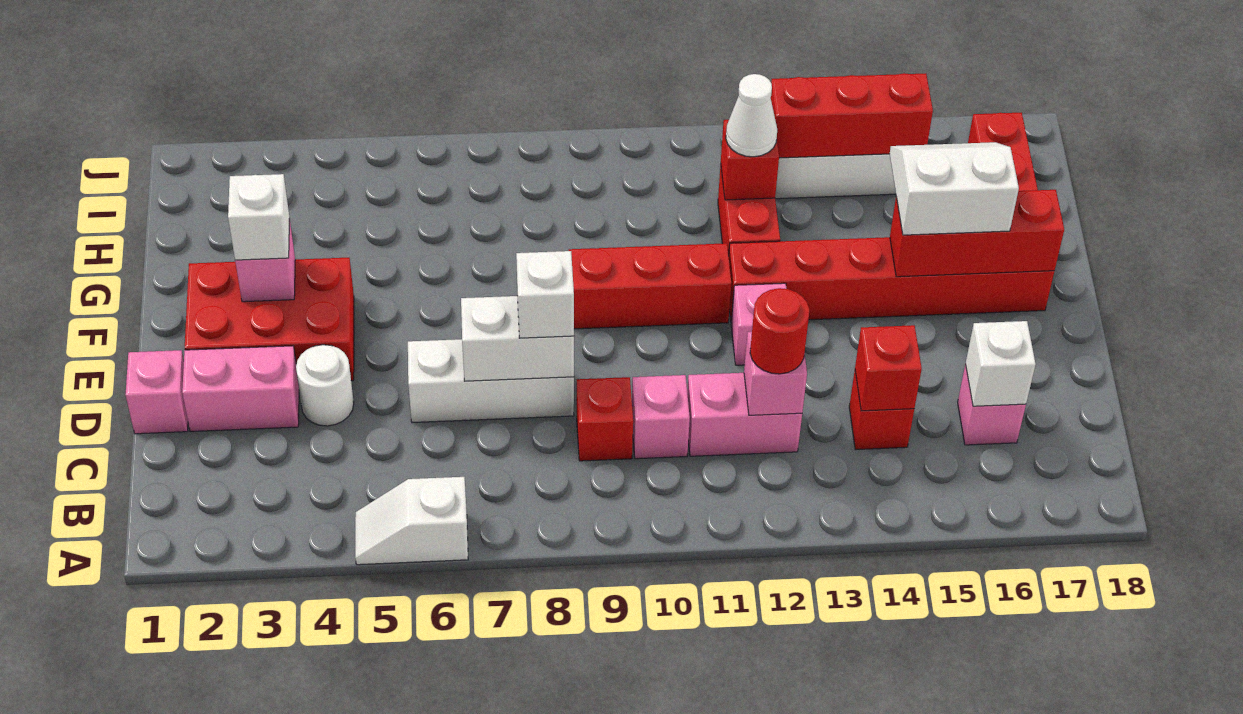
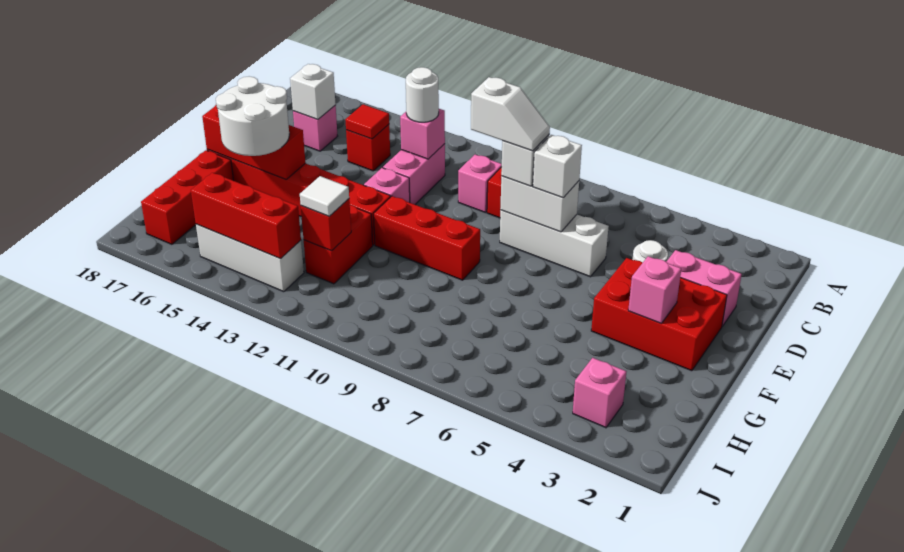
white slope A5:A6 level 1 top 6 -> white slope D8:D9 level 4 top 9
pink brick C11:C12 level 1 -> pink brick C12:D12 level 1
red round brick C12 level 3 -> white round brick C12 level 3
red brick C14 level 2 -> red tile C14 level 2
pink brick D1 level 1 -> pink brick I3 level 1
white brick F3 level 3 -> white brick D7 level 3
white slope F15:G16 level 3 top F -> white round brick F15:G16 level 3
white cone H12 level 3 -> white tile H12 level 3

